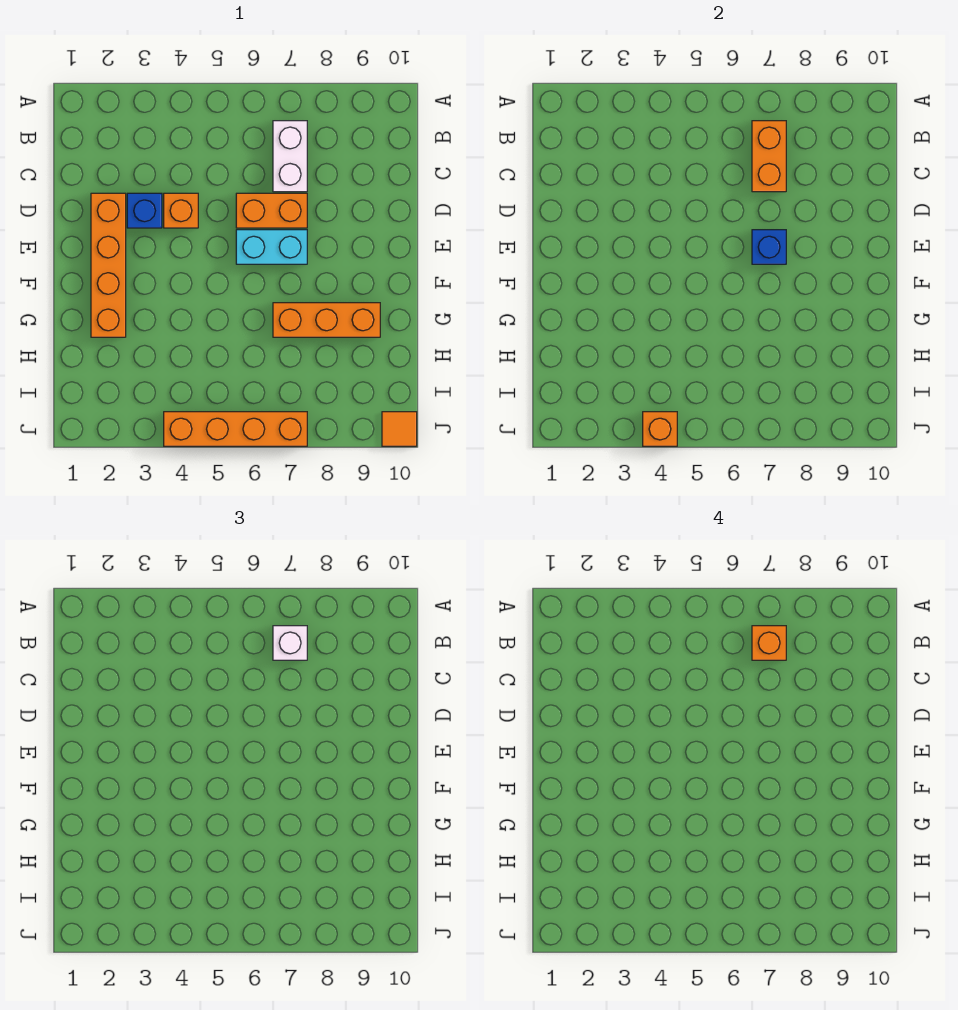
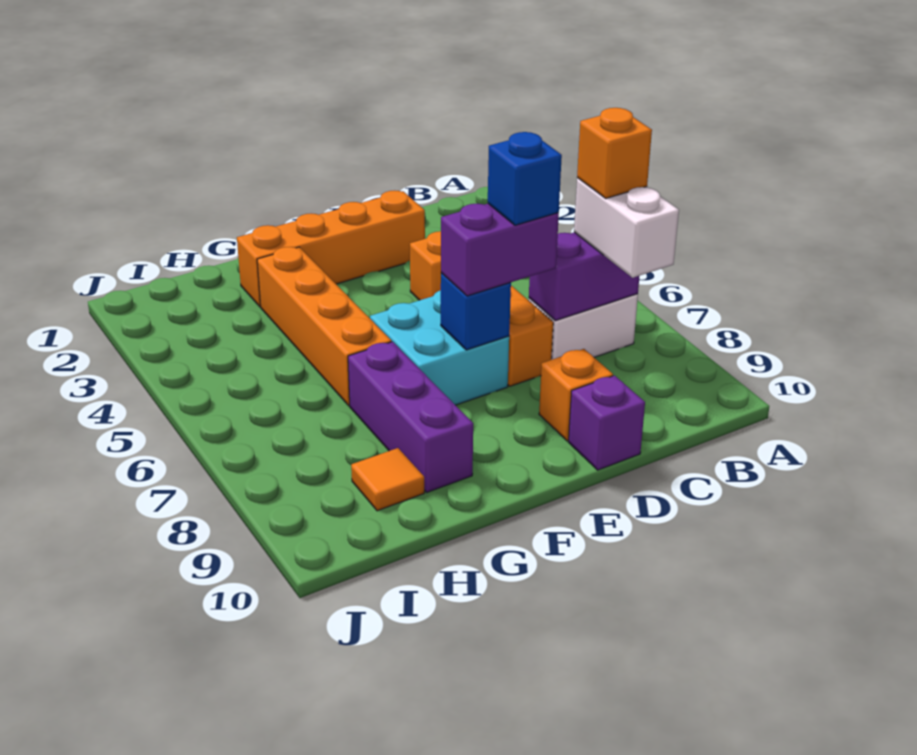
orange brick B7:C7 level 2 -> purple brick B7:C7 level 2
white brick B7 level 3 -> white brick B7:B8 level 3
blue brick D3 level 1 -> blue brick D7 level 4
none -> purple brick D7:E7 level 3
none -> purple brick D10 level 1
cyan brick E6:E7 level 1 -> cyan brick E6:F7 level 1
orange brick G7:G9 level 1 -> purple brick G7:G9 level 1
orange brick J4:J7 level 1 -> orange brick G3:G6 level 1
orange brick J4 level 2 -> orange brick D9 level 1
orange tile J10 level 1 -> orange tile H9 level 1

